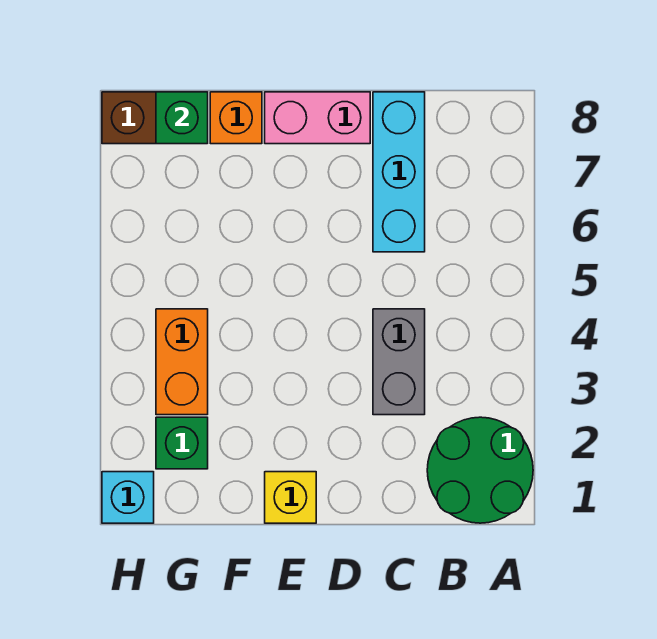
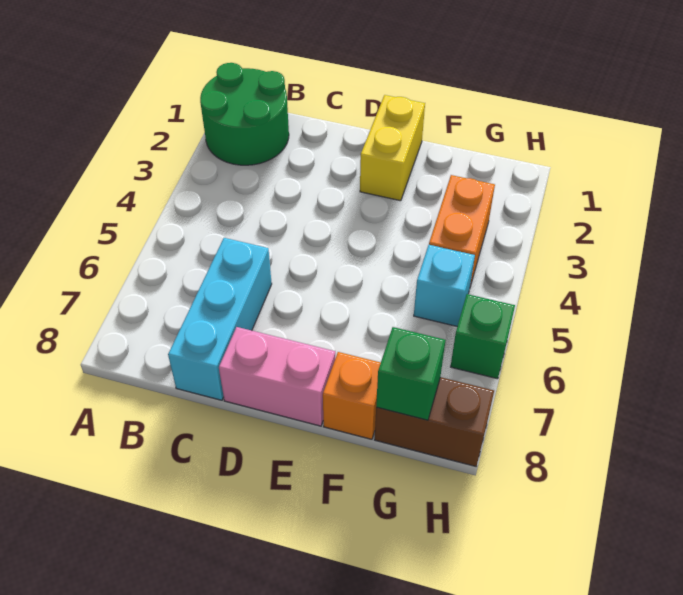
grey brick C3:C4 level 1 -> none
yellow brick E1 level 1 -> yellow brick E1:E2 level 1
green brick G2 level 1 -> green brick H6 level 1
cyan brick H1 level 1 -> cyan brick G5 level 1

